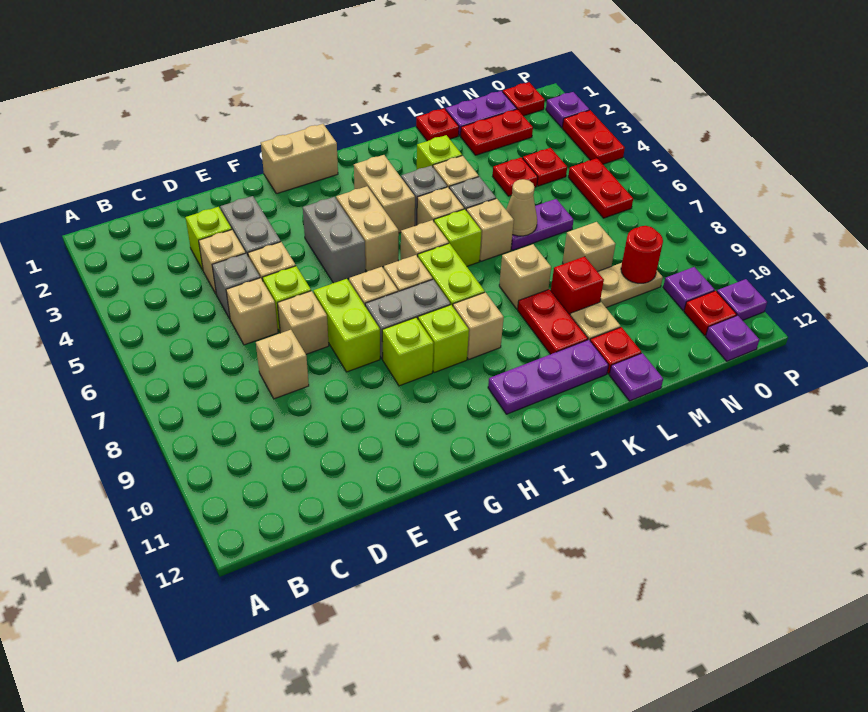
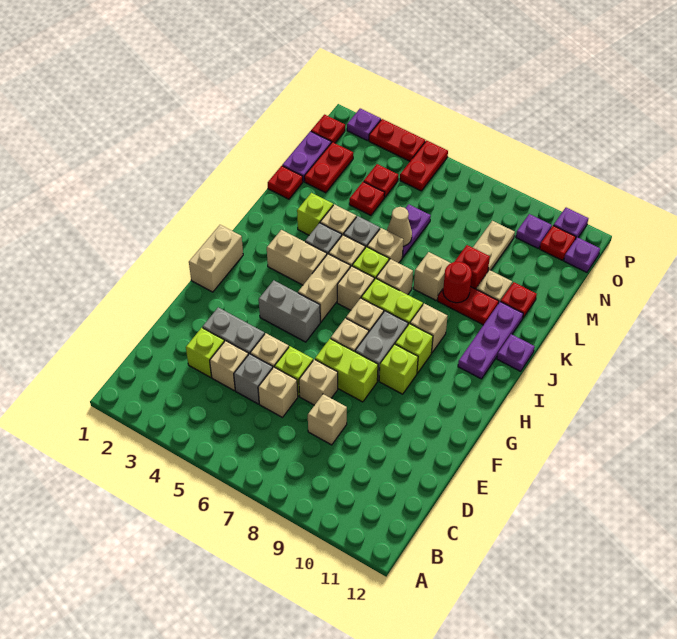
tan brick H4:H5 level 1 -> tan brick H5:I5 level 1
purple plate L12 level 1 -> purple plate J12 level 1
tan brick M8 level 1 -> tan brick J7 level 1
red round brick N9 level 2 -> red round brick K9 level 2
red plate O5:O6 level 1 -> red plate O5:P5 level 1

